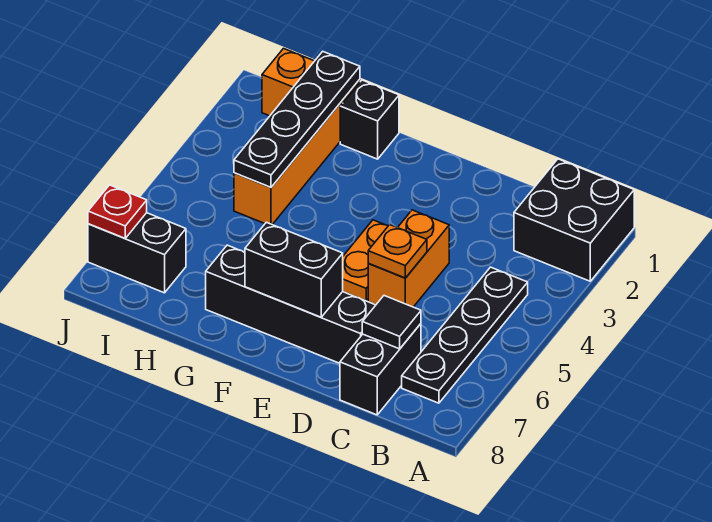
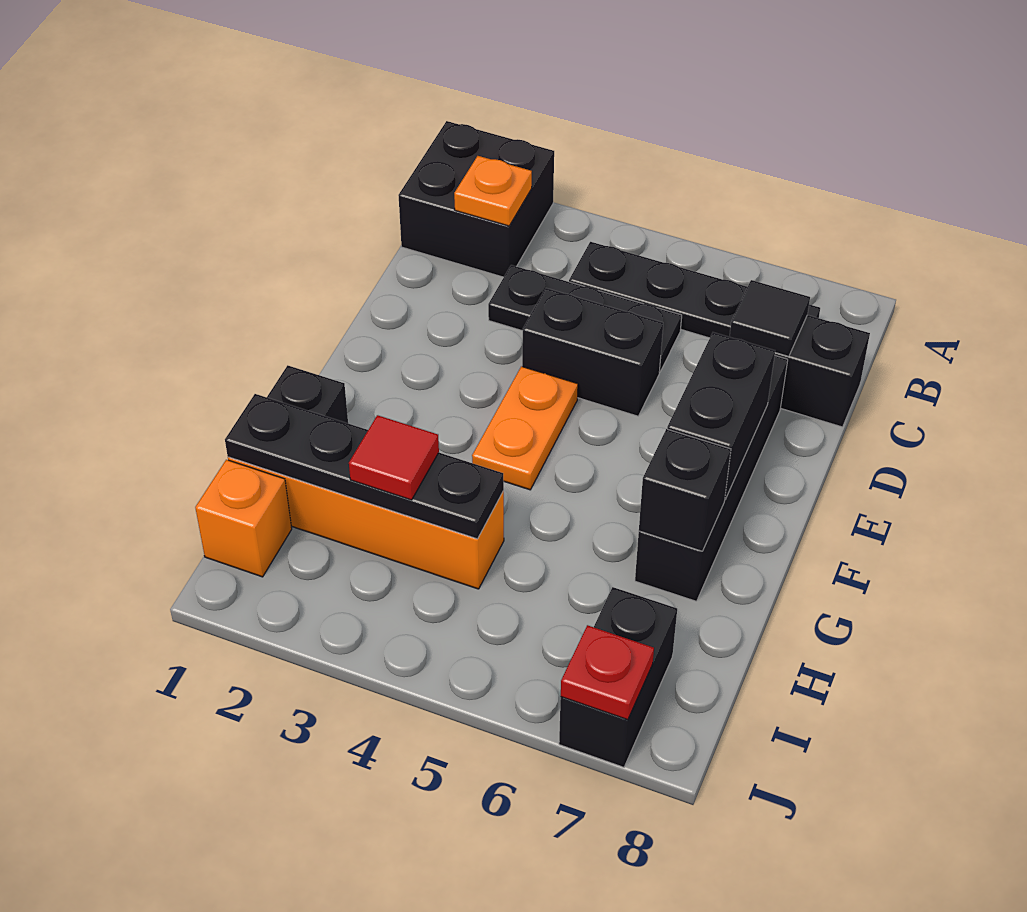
none -> black plate C3:C5 level 1
orange brick D4:D5 level 1 -> black brick D4:D5 level 1
orange plate D5 level 2 -> orange plate B2 level 2
orange plate E4:E5 level 1 -> orange plate E4:F4 level 1
none -> black brick G7 level 2
none -> red tile H3 level 3

